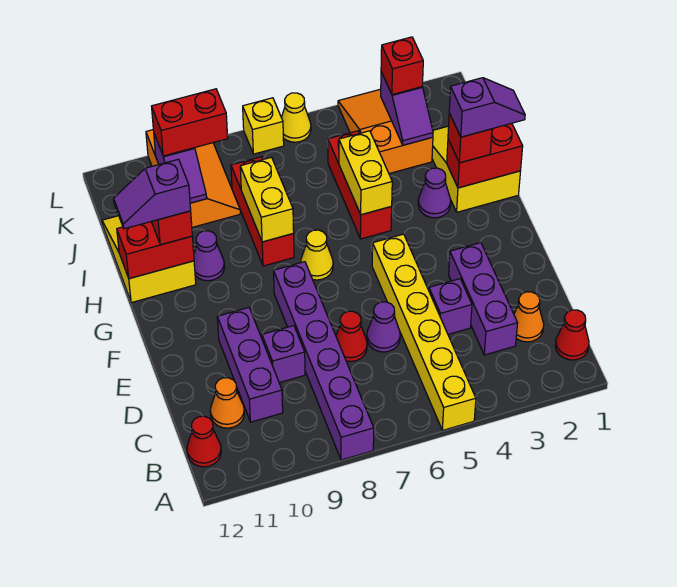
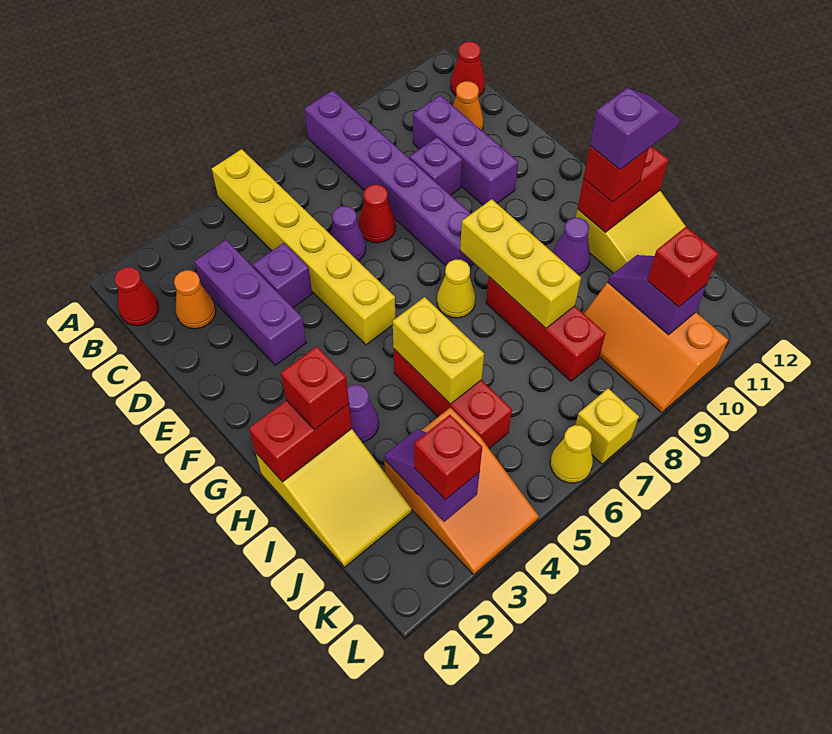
purple slope H1:H2 level 4 top 2 -> none
yellow brick H8:I8 level 2 -> yellow brick G8:I8 level 2
red brick K9:K10 level 3 -> red brick K10 level 3

